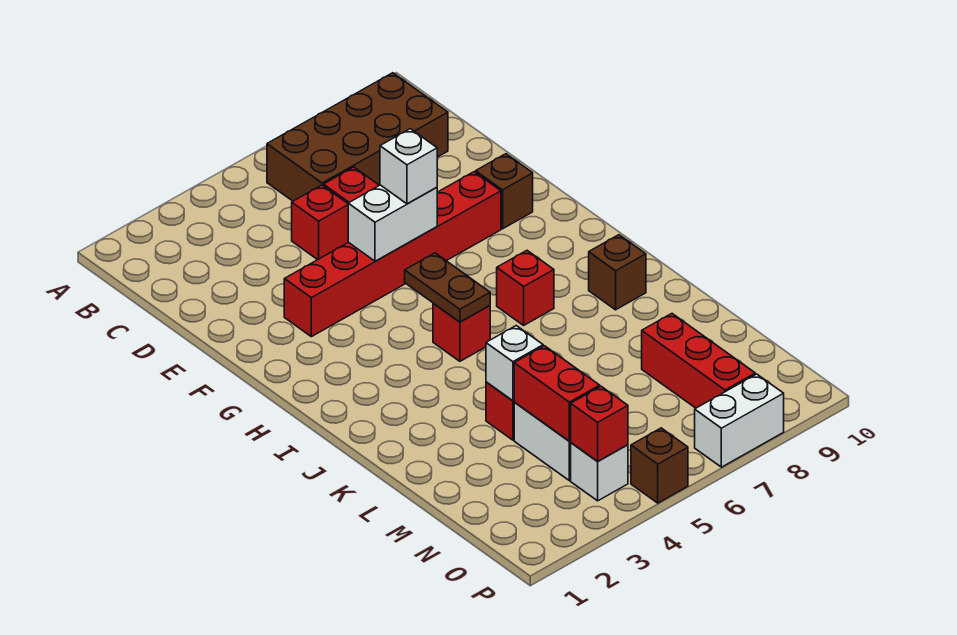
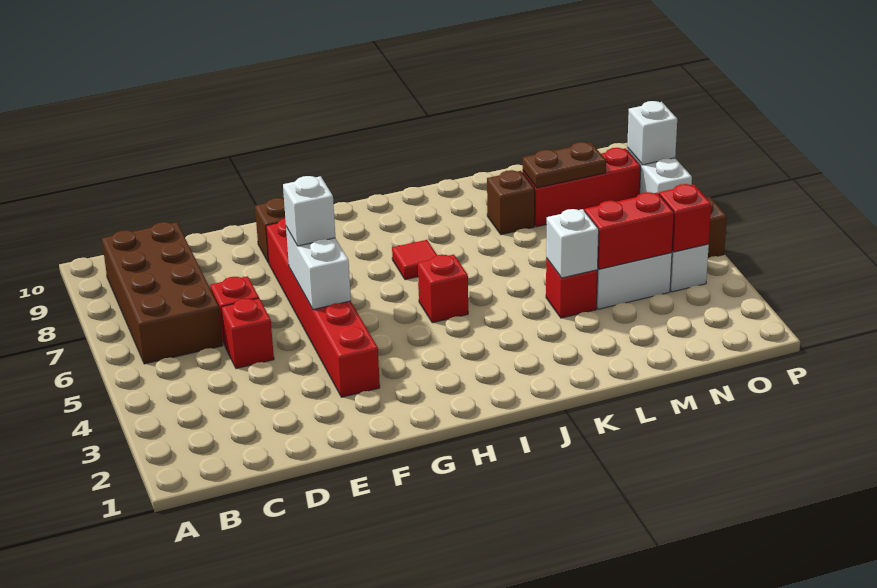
brown plate H5:I5 level 2 -> brown plate M8:N8 level 2
red brick I7 level 1 -> red tile I7 level 1
brown brick J9 level 1 -> brown brick L8 level 1
none -> white brick P8 level 2

